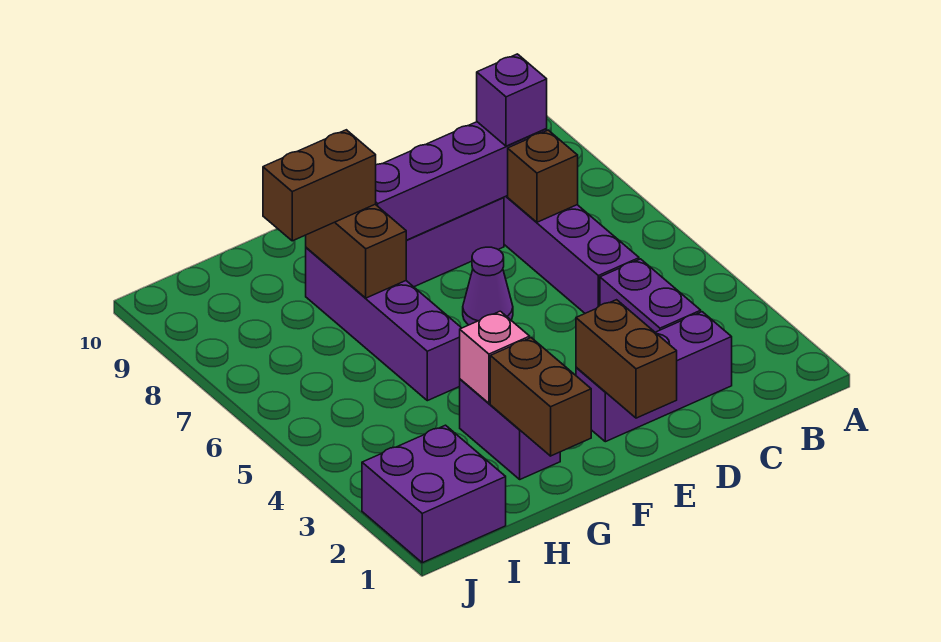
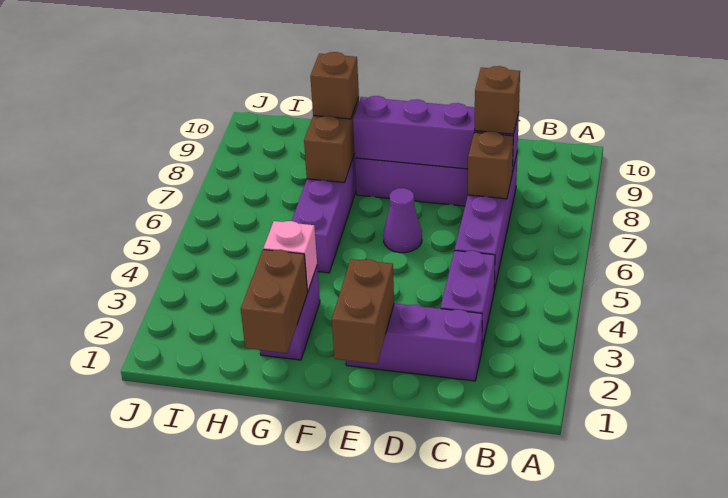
purple brick C8 level 3 -> brown brick C8 level 3
brown brick G8:H8 level 3 -> brown brick G8 level 3
purple brick I1:J2 level 1 -> none

